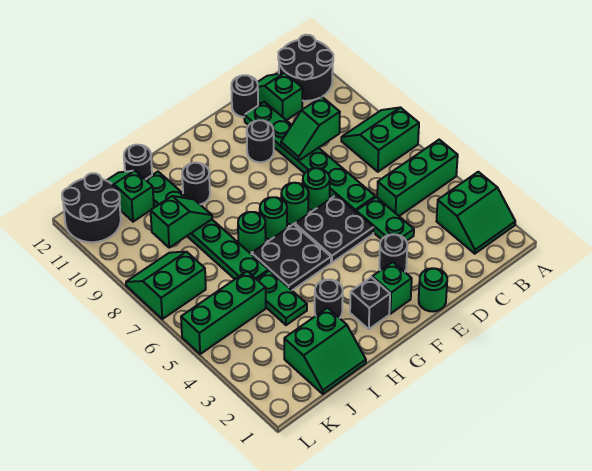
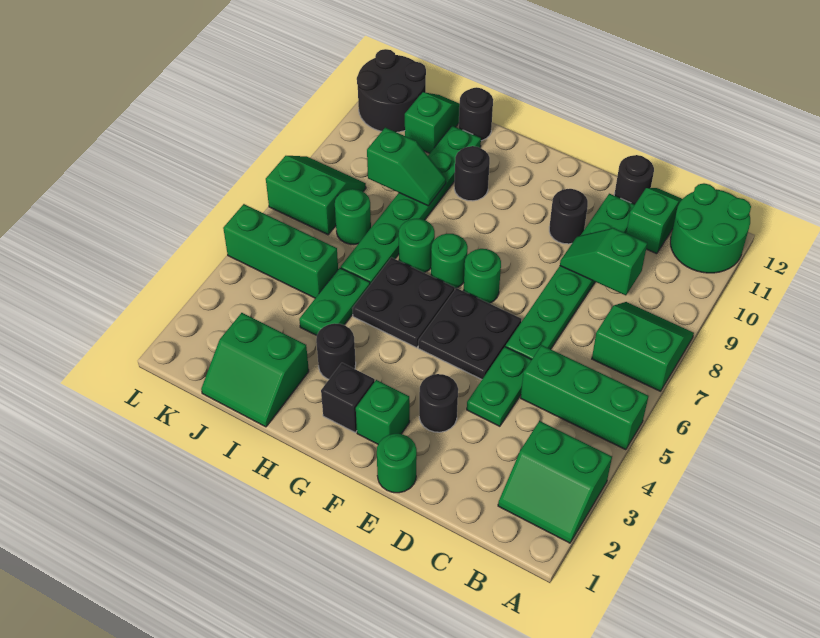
black round brick A11:B12 level 1 -> green round brick A11:B12 level 1
green round brick E7 level 1 -> green round brick J7 level 1

